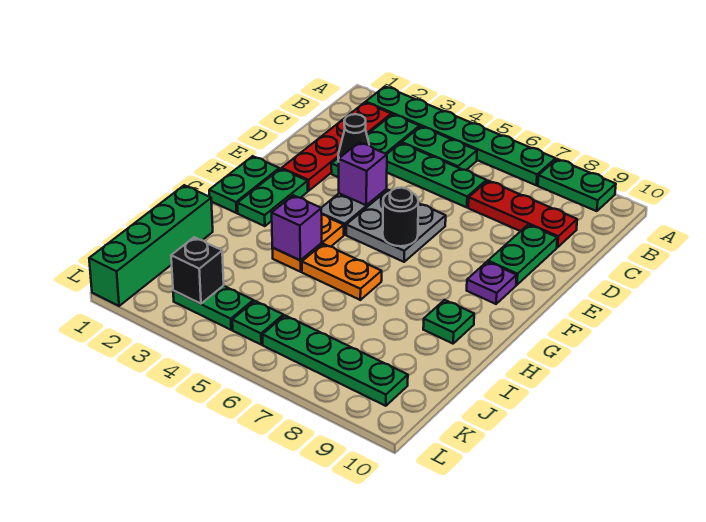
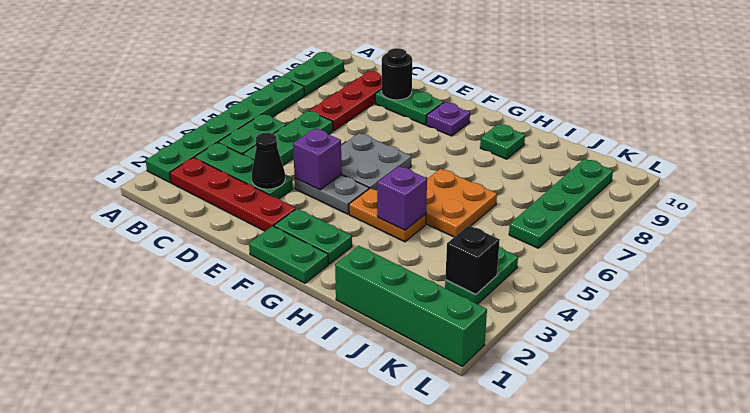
black round brick F6 level 2 -> black round brick D9 level 2
orange plate H5:H6 level 1 -> orange plate H5:I6 level 1
green plate K5 level 1 -> none

